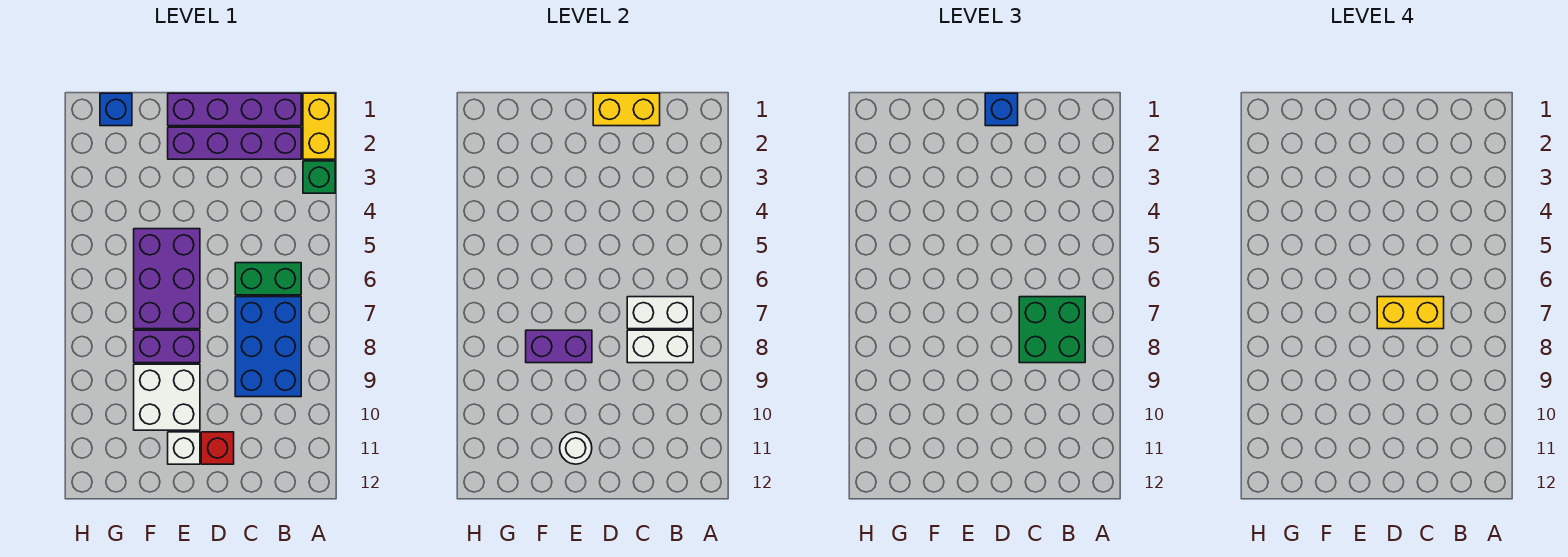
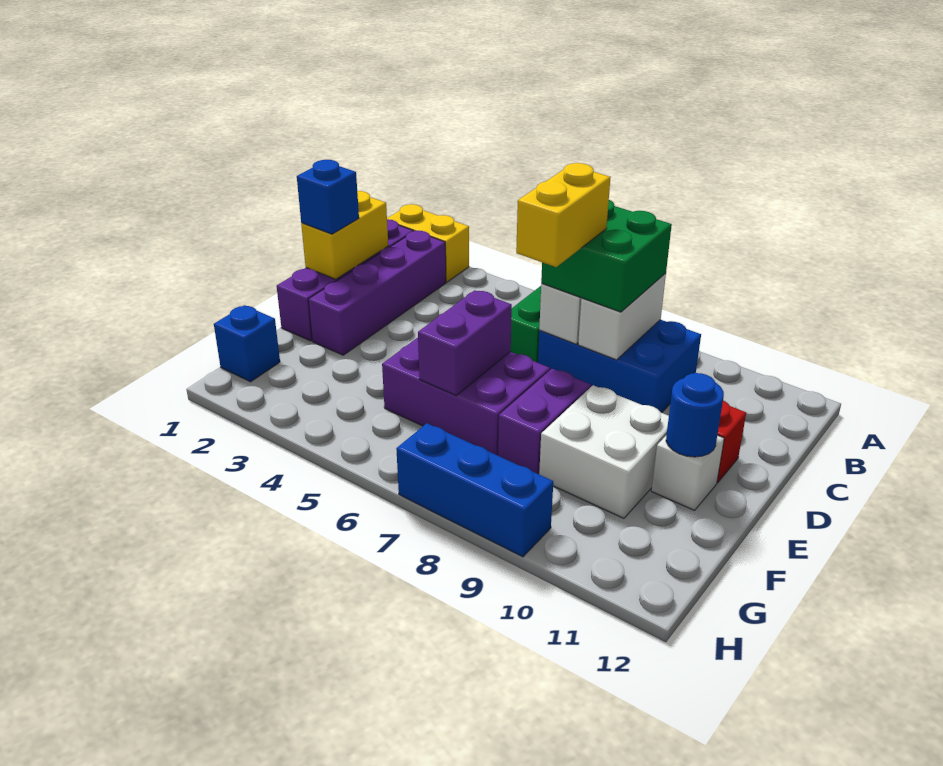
green brick A3 level 1 -> none
purple brick E8:F8 level 2 -> purple brick E6:F6 level 2
white round brick E11 level 2 -> blue round brick E11 level 2
none -> blue brick H7:H9 level 1

